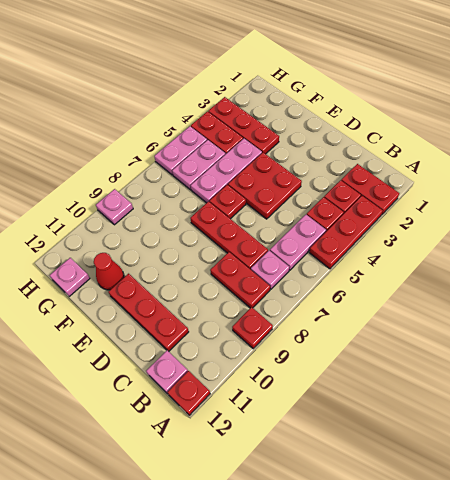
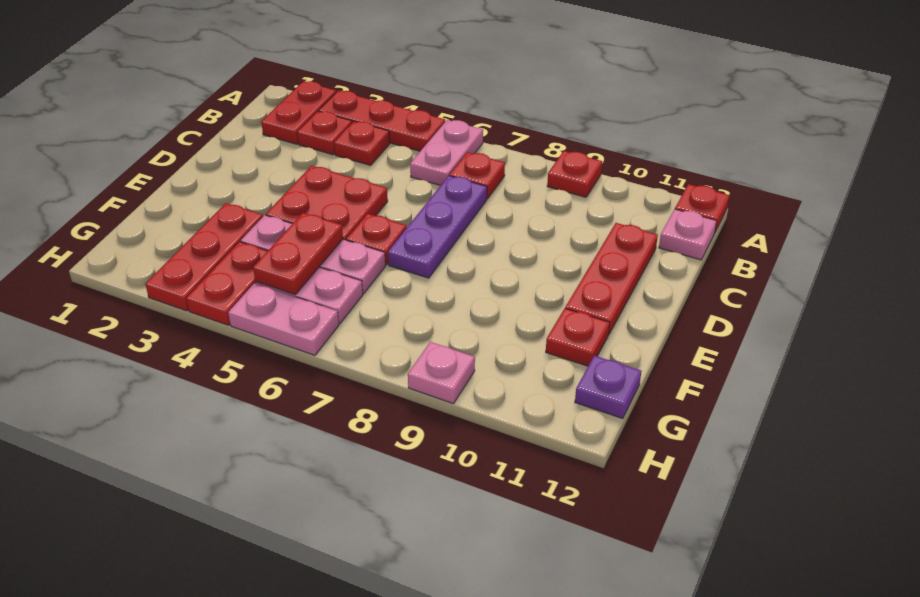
pink plate B5:B6 level 1 -> pink plate A6:B6 level 1
pink plate B7 level 1 -> red plate B7 level 1
red plate B8:C8 level 1 -> red plate F5:G5 level 2
red plate C7:E7 level 1 -> purple plate C7:E7 level 1
red cone F11 level 1 -> red plate F11 level 1
pink plate G12 level 1 -> purple plate G12 level 1

